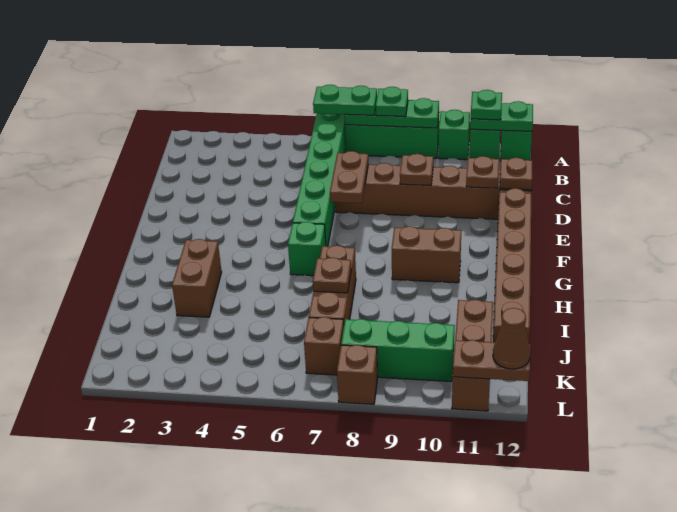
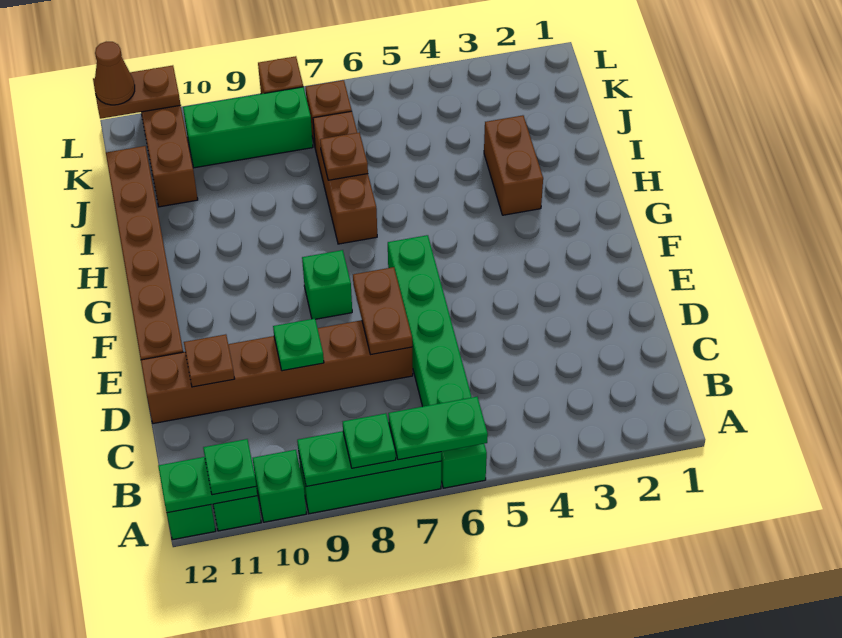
brown plate D9 level 2 -> green plate D9 level 2
brown plate D12 level 2 -> none
green brick G6 level 1 -> green brick F8 level 1
brown brick G9:G10 level 1 -> none

